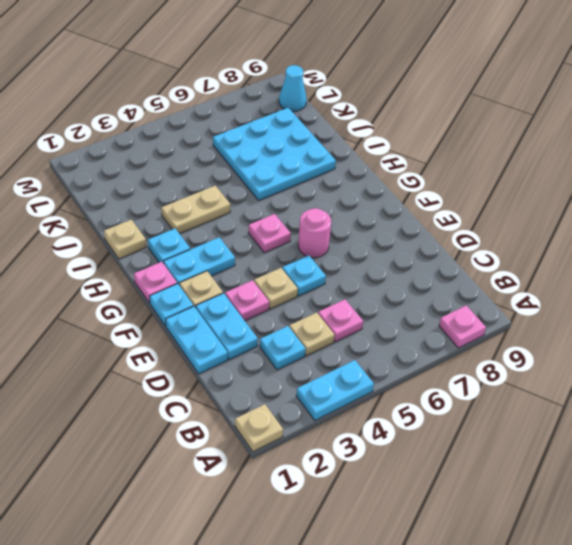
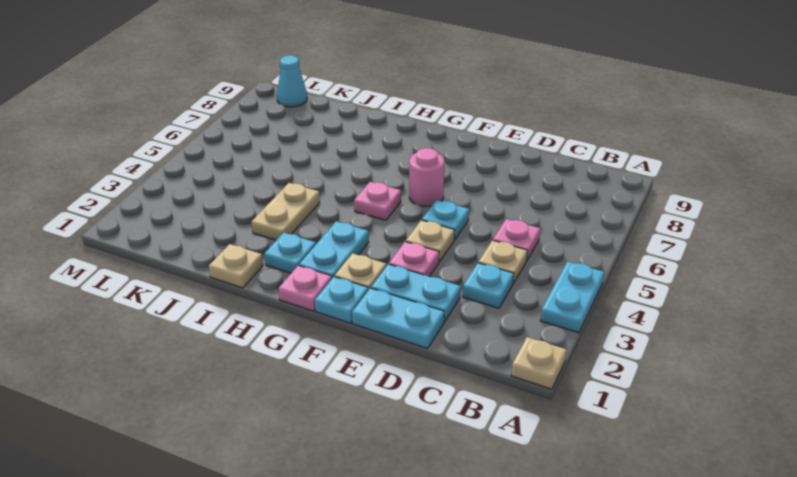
pink plate A8 level 1 -> none
cyan plate I6:K8 level 1 -> none

